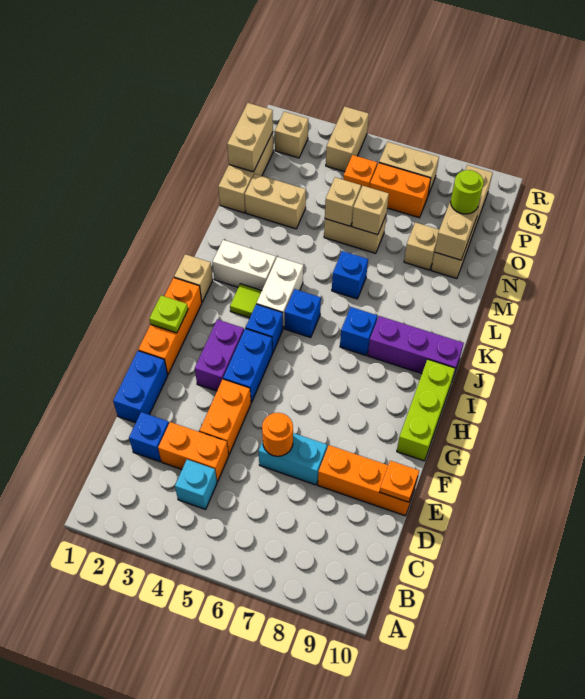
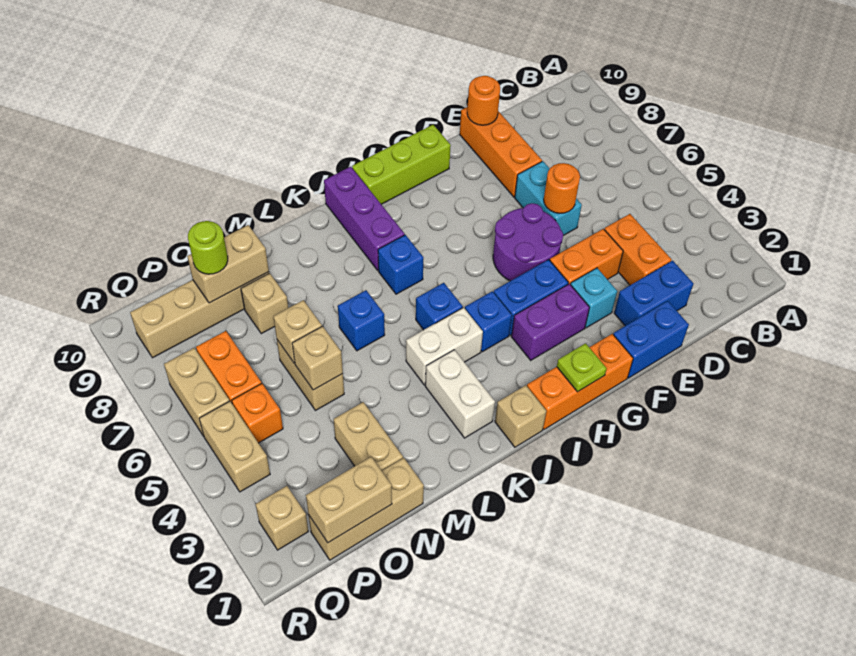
cyan brick C4 level 1 -> cyan brick F3 level 1
blue brick D2 level 1 -> blue brick D2:E2 level 1
orange plate E10 level 2 -> orange round brick E10 level 2
none -> purple round brick F5:G6 level 1
lime tile J3 level 1 -> none
tan brick Q4:R4 level 1 -> tan brick Q4:Q5 level 1

